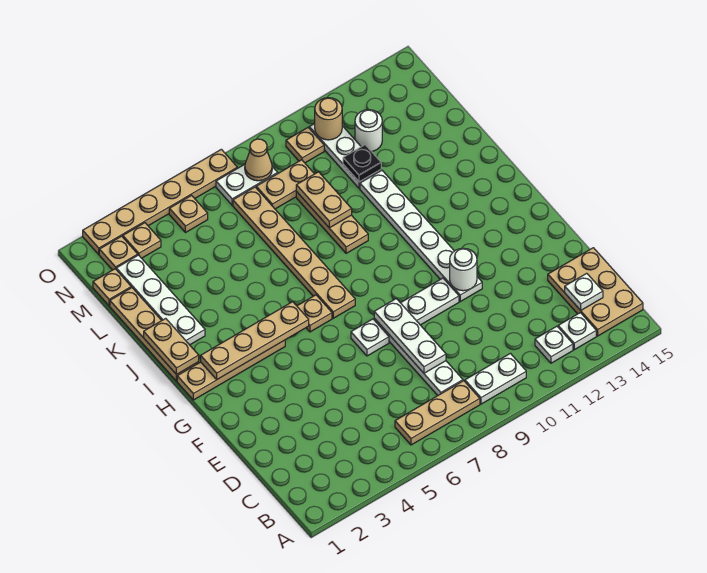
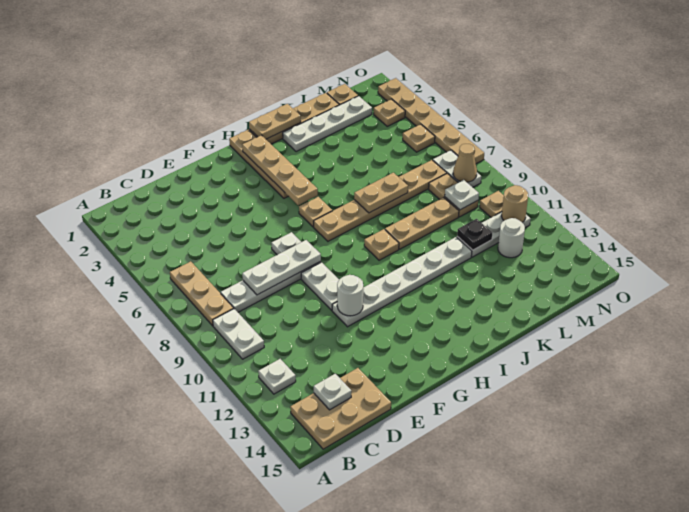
white plate B13 level 1 -> white plate M9 level 2
tan plate K9:L9 level 2 -> tan plate J7:K7 level 2
tan plate N2 level 1 -> tan plate I9 level 1

